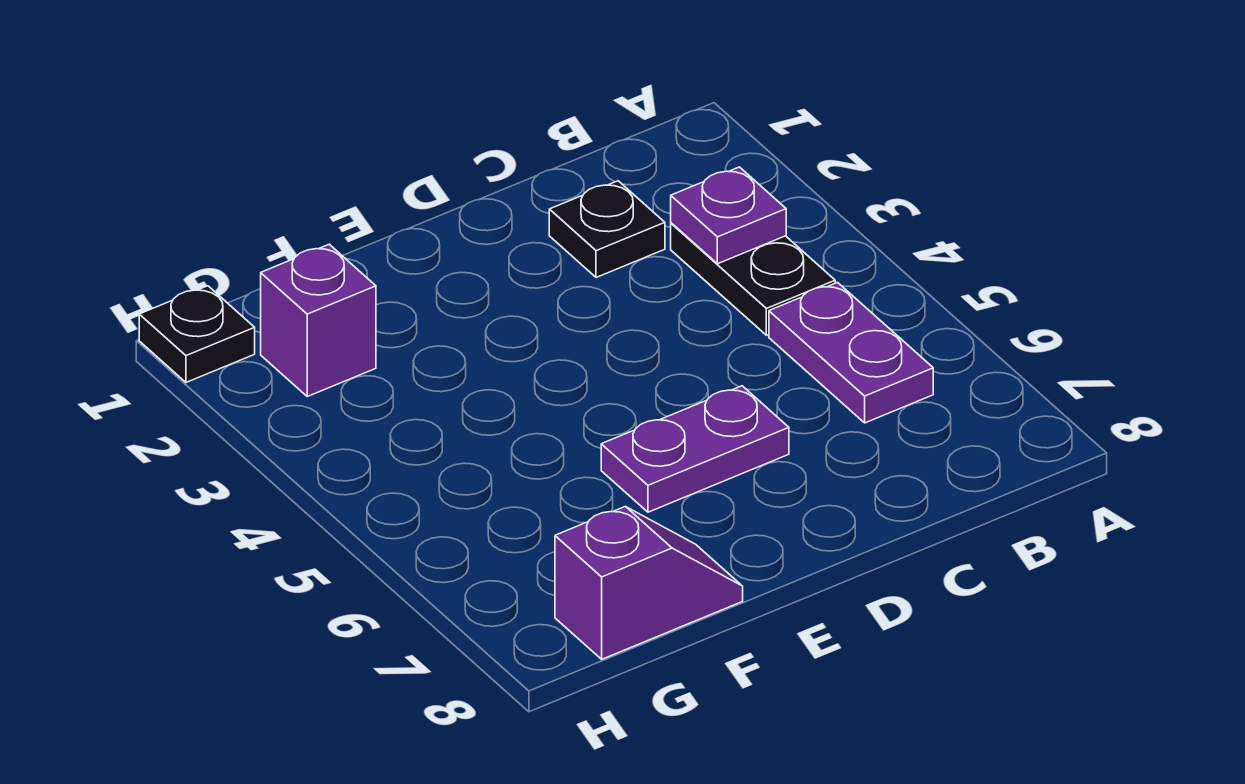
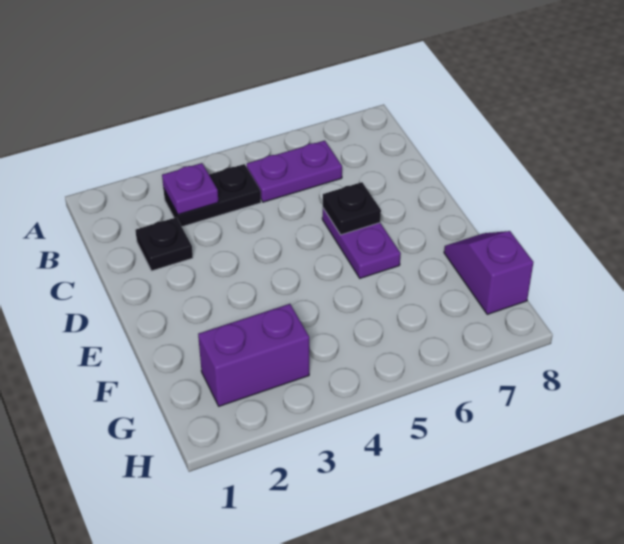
purple brick G2 level 1 -> purple brick G2:G3 level 1
black plate H1 level 1 -> black plate D6 level 2

